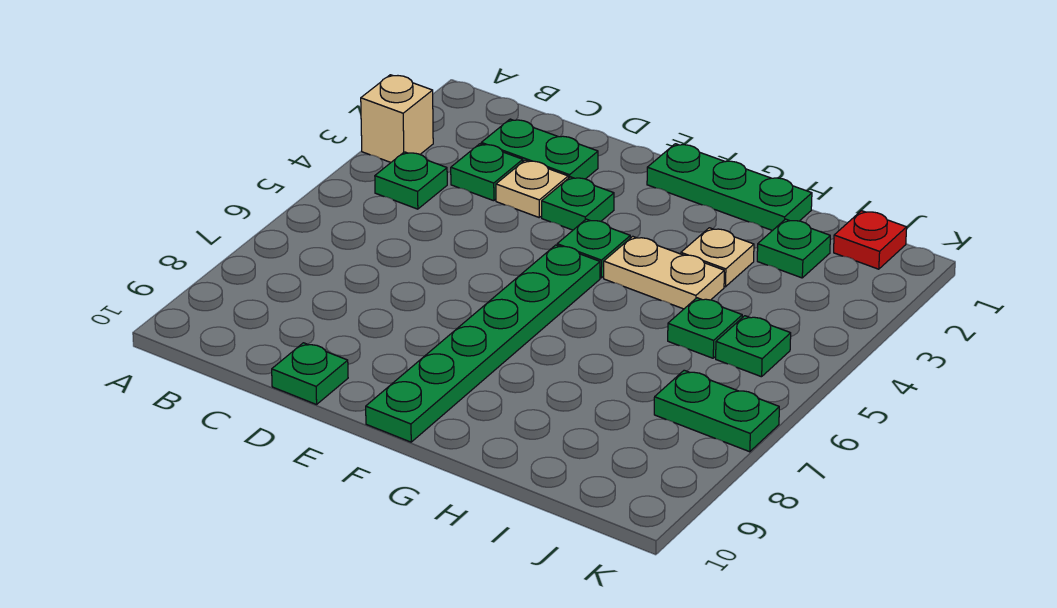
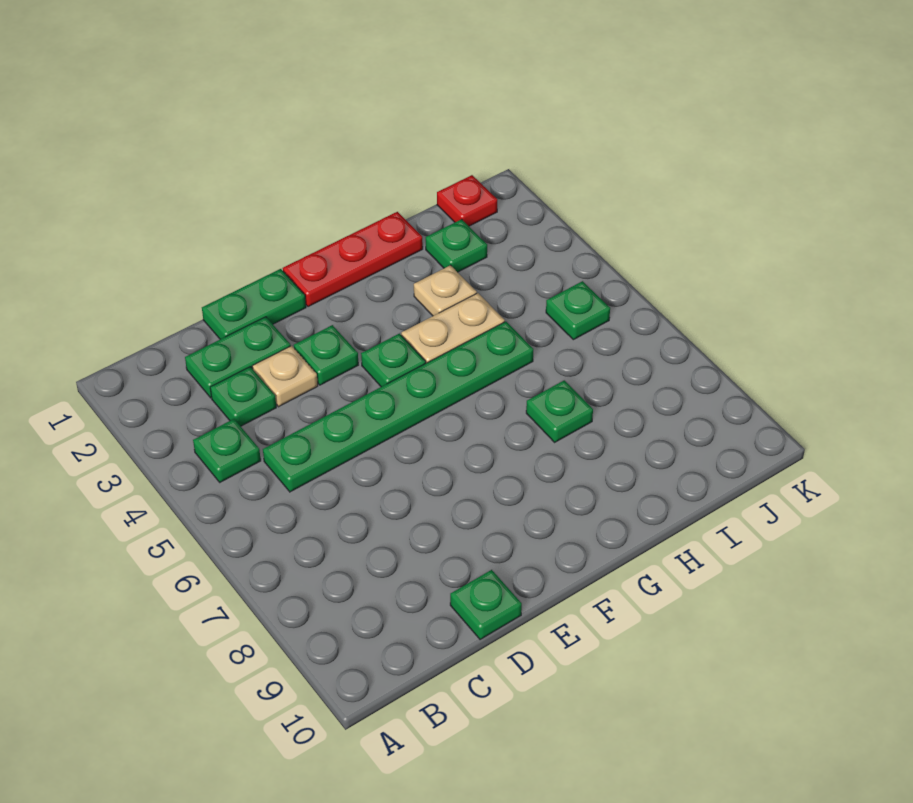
tan brick A3 level 1 -> none
green plate F1:H1 level 1 -> red plate F1:H1 level 1
green plate F5:F10 level 1 -> green plate C5:H5 level 1
green plate I5 level 1 -> green plate H7 level 1
green plate J7:K7 level 1 -> green plate D1:E1 level 1

